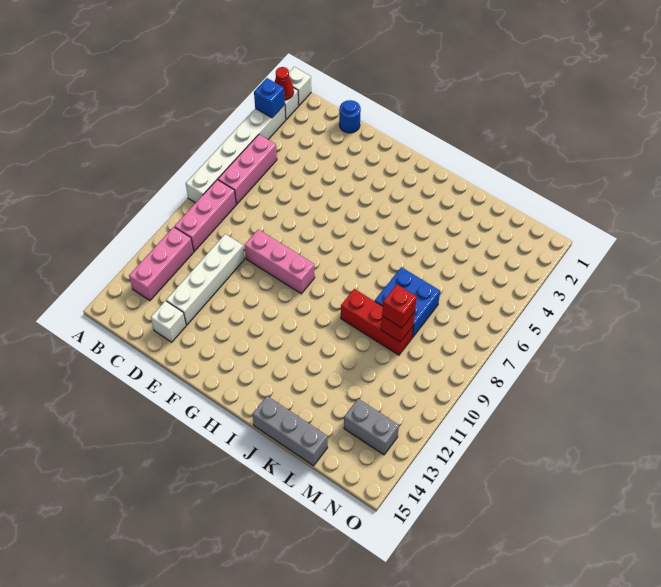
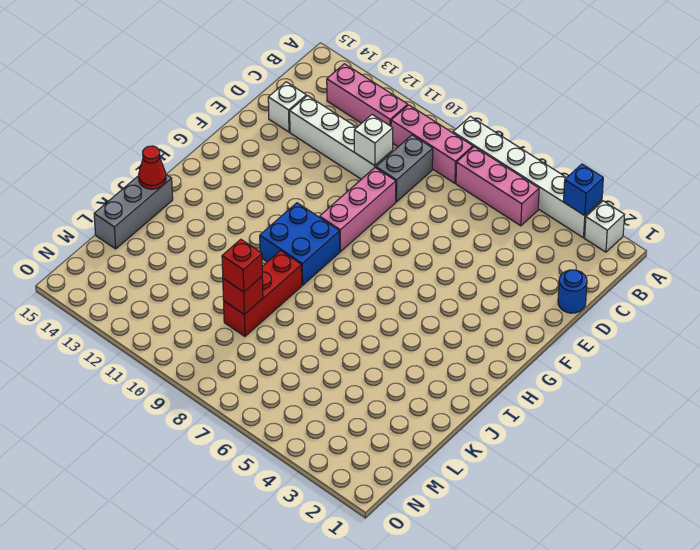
white brick A1 level 1 -> white brick D10 level 2
red cone A2 level 2 -> red cone J15 level 2
blue brick K7:L8 level 1 -> blue brick H9:I10 level 1
grey brick M13:N13 level 1 -> grey brick C9:D9 level 1

